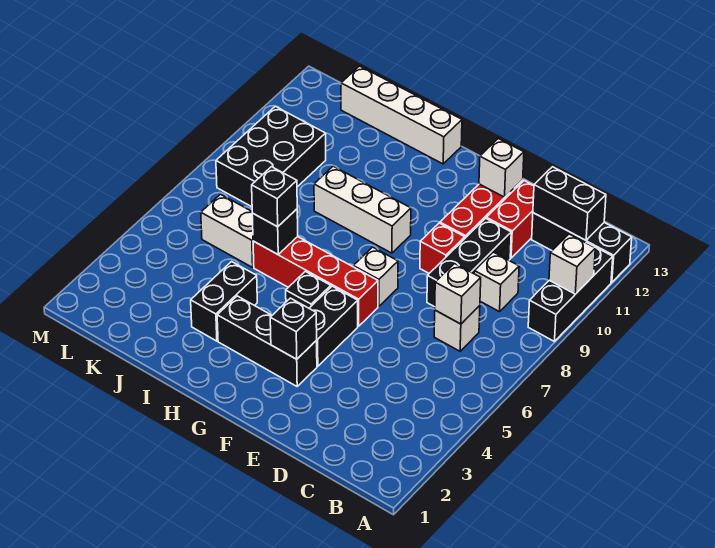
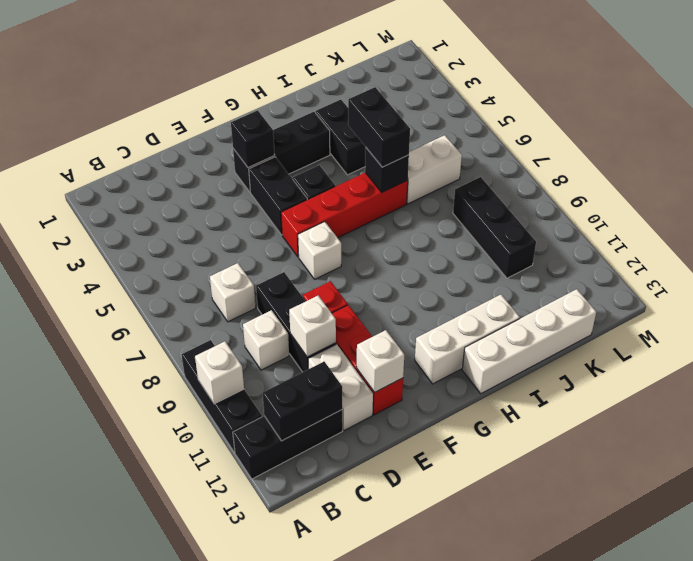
white brick C7 level 2 -> white brick D10 level 2
red brick D11:D12 level 1 -> white brick D11:D12 level 1
white brick G9:I9 level 1 -> white brick G12:I12 level 1
black brick I6 level 3 -> black brick I5:I6 level 3
black brick K8:L10 level 1 -> black brick K8:K10 level 1

